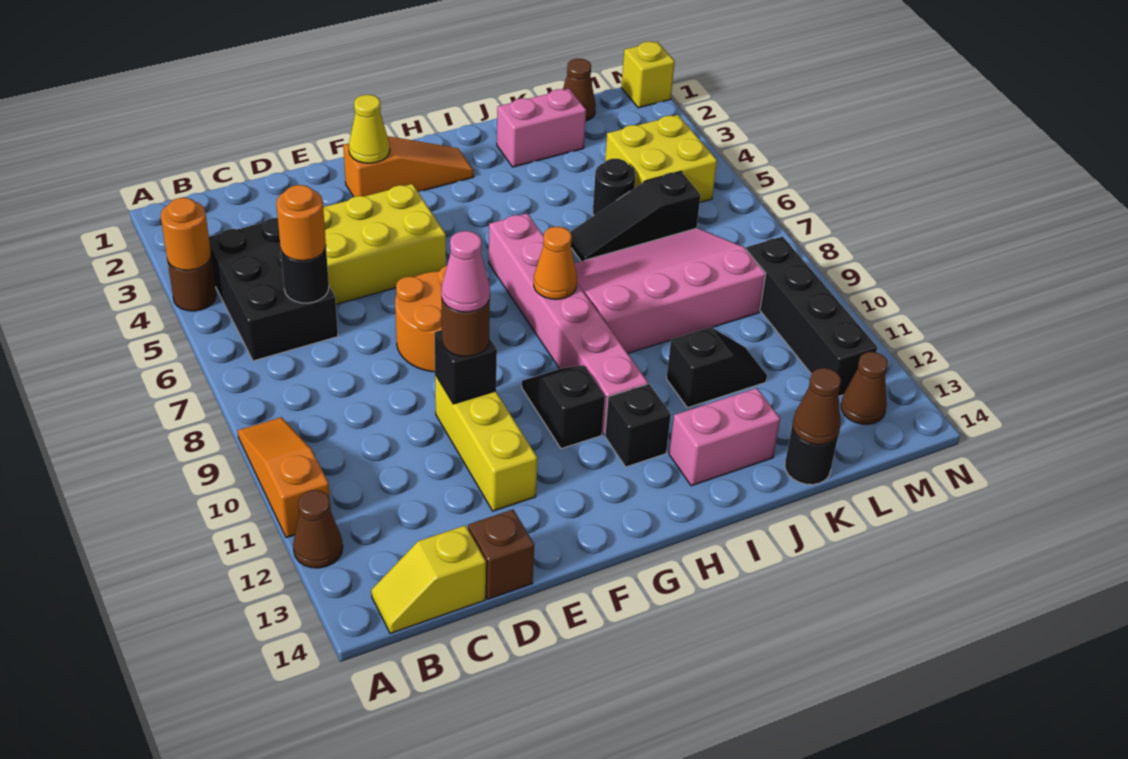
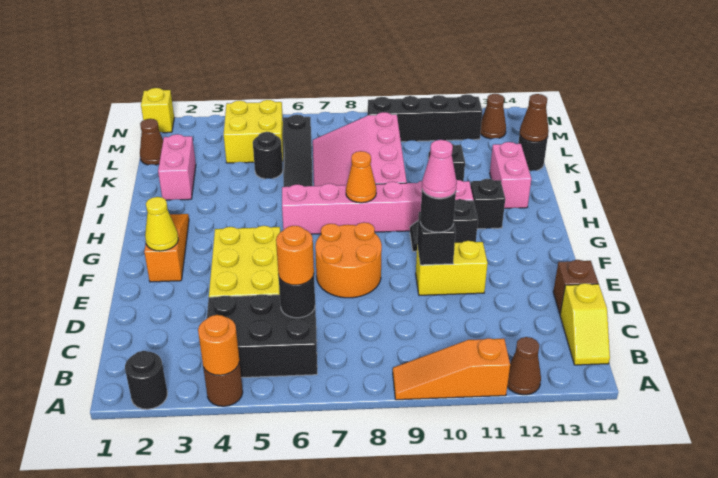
none -> black round brick A2 level 1
yellow brick E10:E12 level 1 -> yellow brick E10:E11 level 1
brown round brick E10 level 3 -> black round brick E10 level 3

